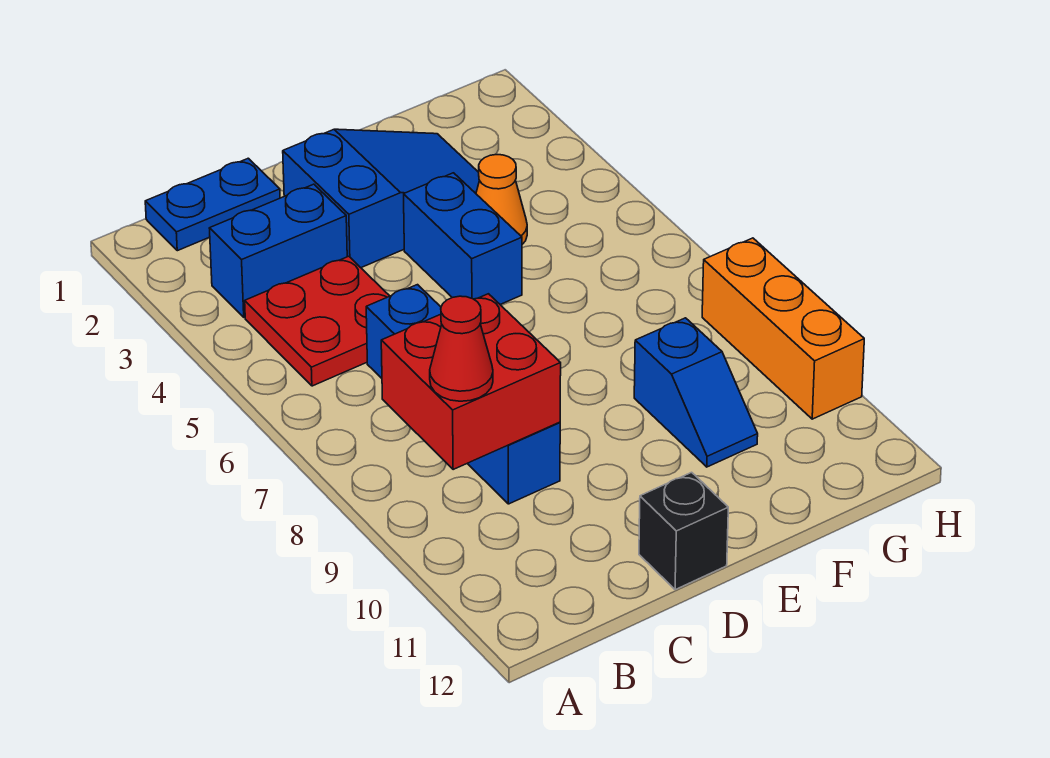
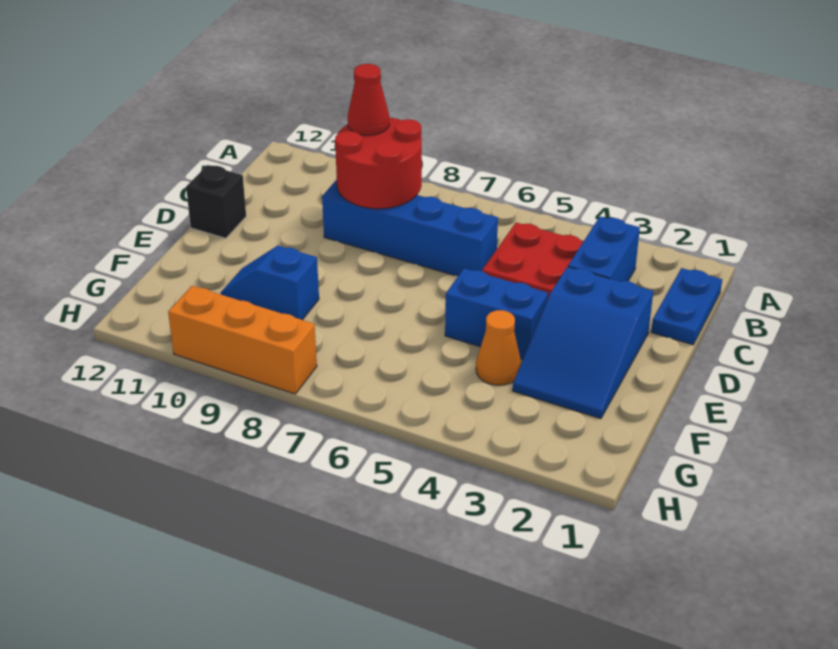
red brick B8:C9 level 2 -> red round brick B8:C9 level 2

